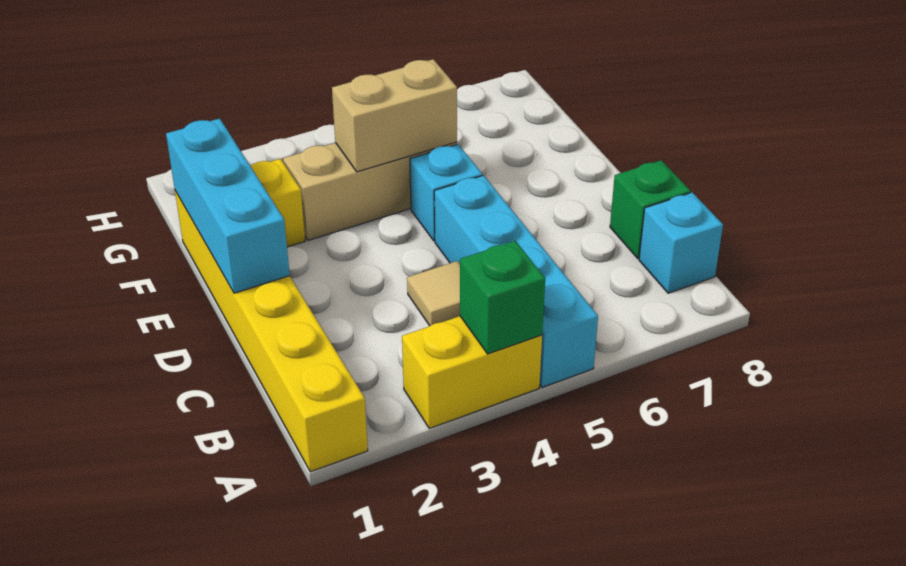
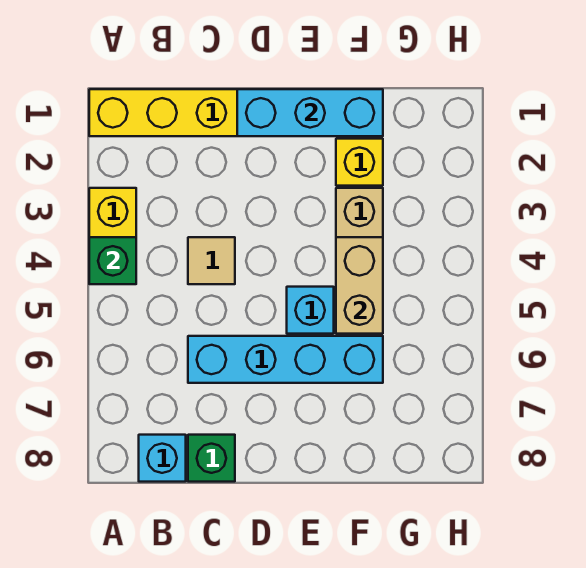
cyan brick A5:D5 level 1 -> cyan brick C6:F6 level 1

